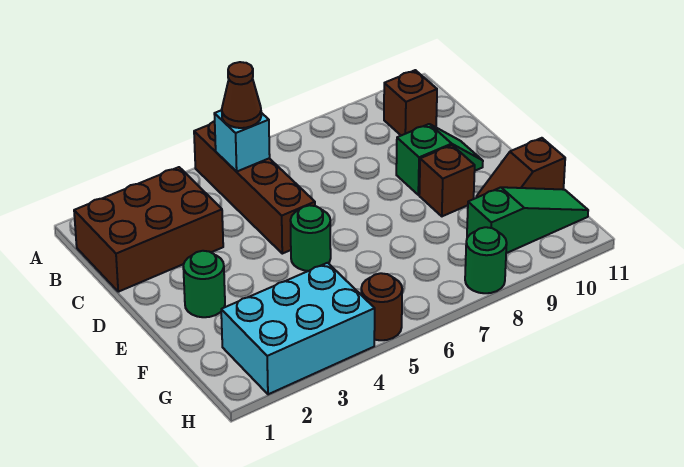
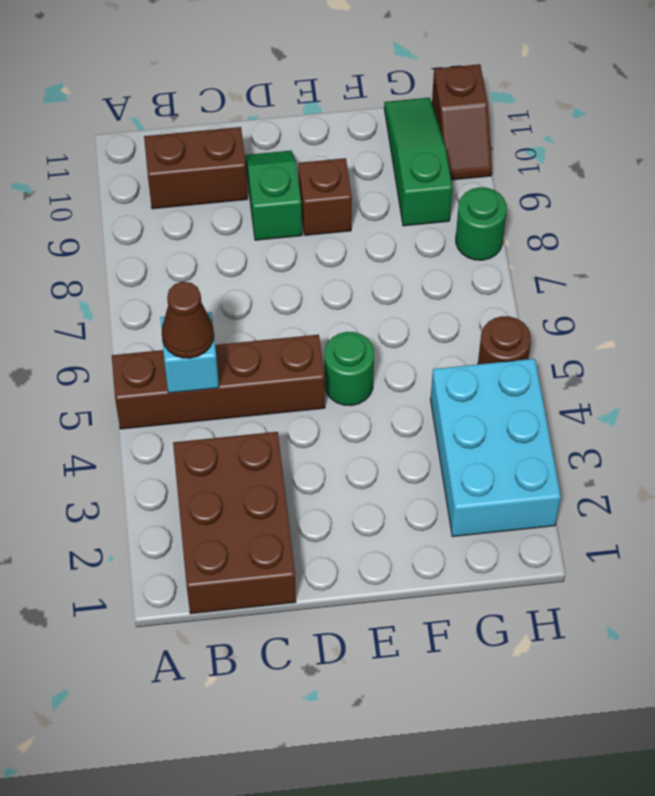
brown brick B10 level 1 -> brown brick B10:C10 level 1
green round brick E2 level 1 -> none
brown slope F10:F11 level 1 top 11 -> brown slope H10:H11 level 1 top 11

